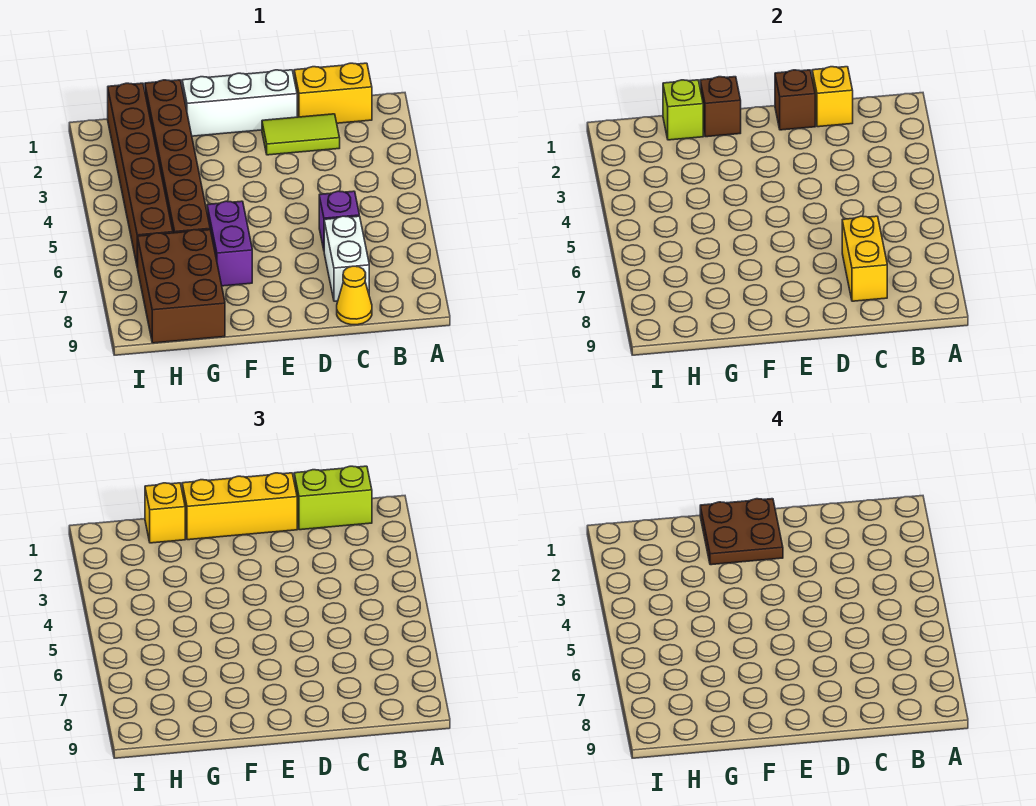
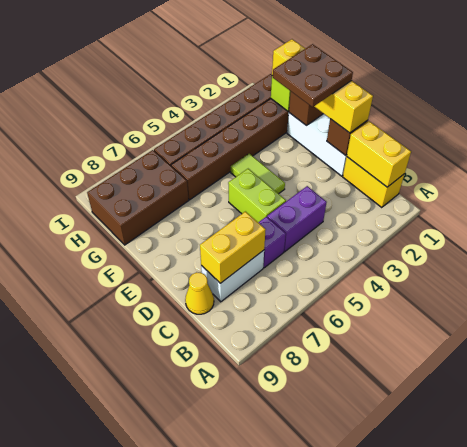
lime brick B1:C1 level 3 -> lime brick D5:E5 level 1
yellow brick C1 level 2 -> yellow brick B1:C1 level 2
lime tile C2:D2 level 1 -> lime tile E4:F4 level 1
purple brick F6:F7 level 1 -> purple brick C4:C5 level 1

